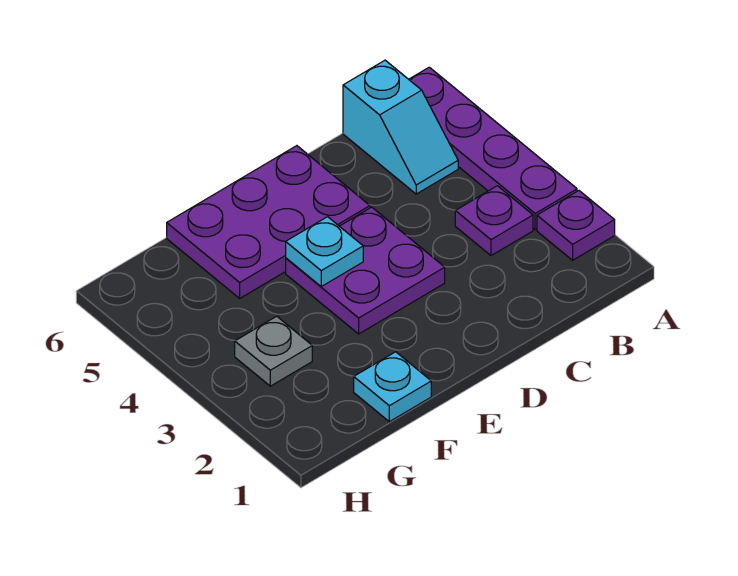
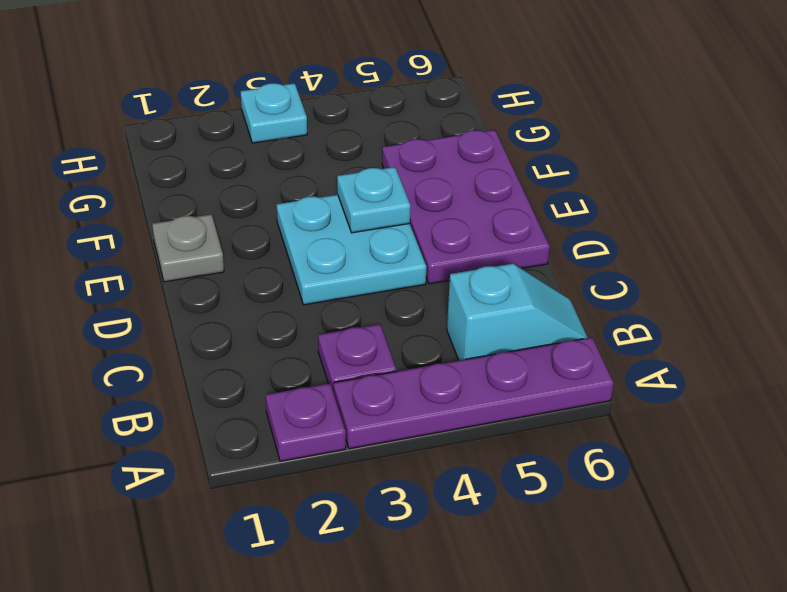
cyan slope B5:B6 level 1 top 6 -> cyan slope B5:B6 level 1 top 5
purple plate D3:E4 level 1 -> cyan plate D3:E4 level 1
cyan plate F1 level 1 -> cyan plate H3 level 1
grey plate G3 level 1 -> grey plate E1 level 1

